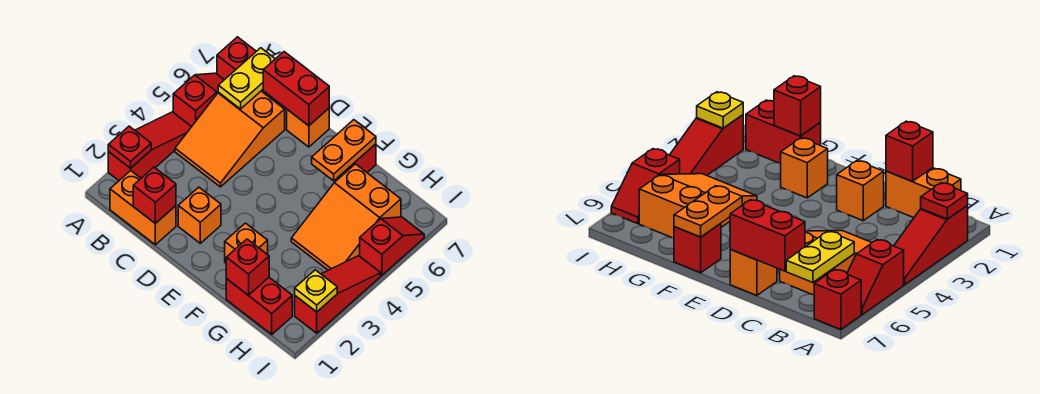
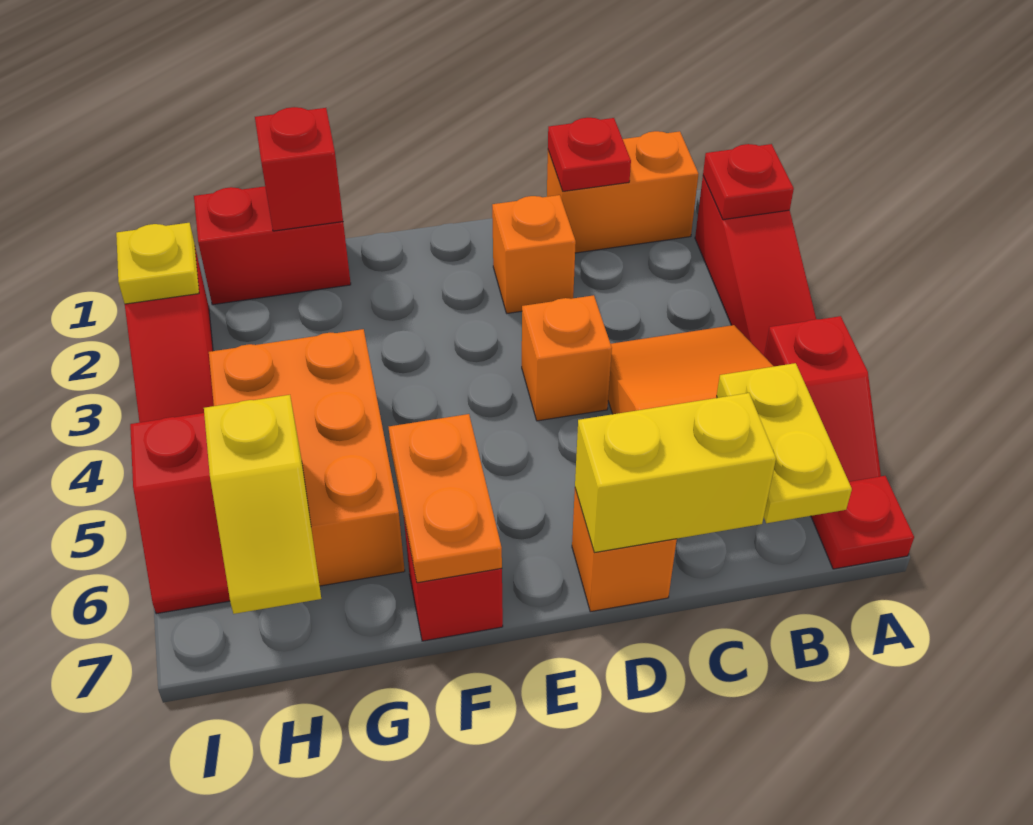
red brick A7 level 1 -> red plate A7 level 1
red brick C1 level 2 -> red plate C1 level 2
red brick C7:D7 level 2 -> yellow brick C7:D7 level 2
orange brick F2 level 1 -> orange brick D4 level 1
orange slope G4:H6 level 1 top 6 -> orange brick G4:H6 level 1
none -> yellow slope H6:H7 level 2 top 6

